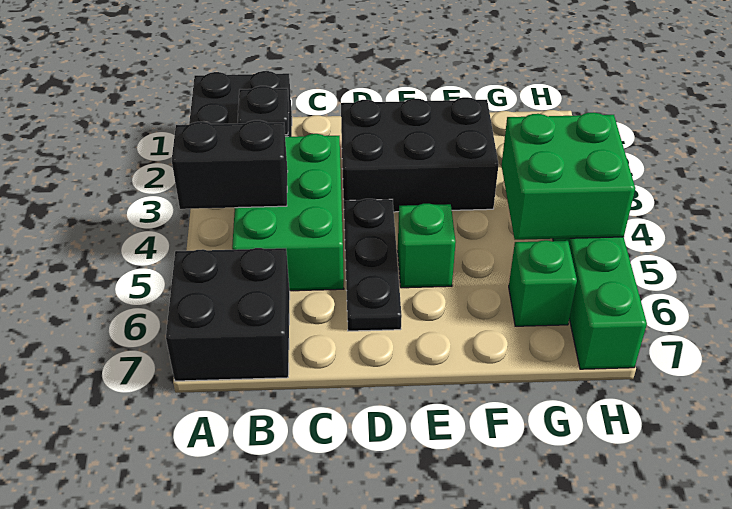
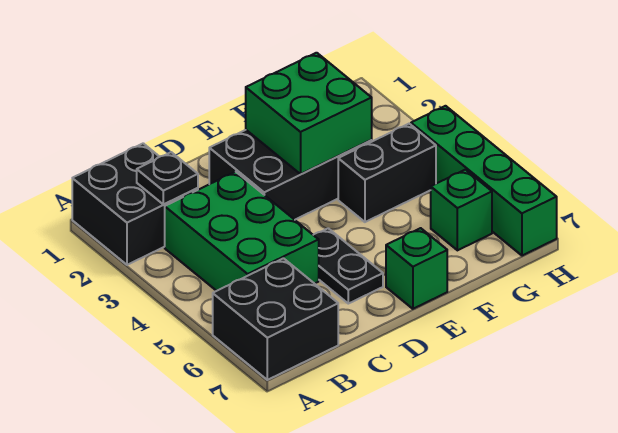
black brick A4:B4 level 2 -> black brick F4:G4 level 1
black plate D4:D6 level 1 -> black plate D5:D6 level 1
green brick E5 level 1 -> green brick E7 level 1
green brick G4:H5 level 2 -> green brick E2:F3 level 2

